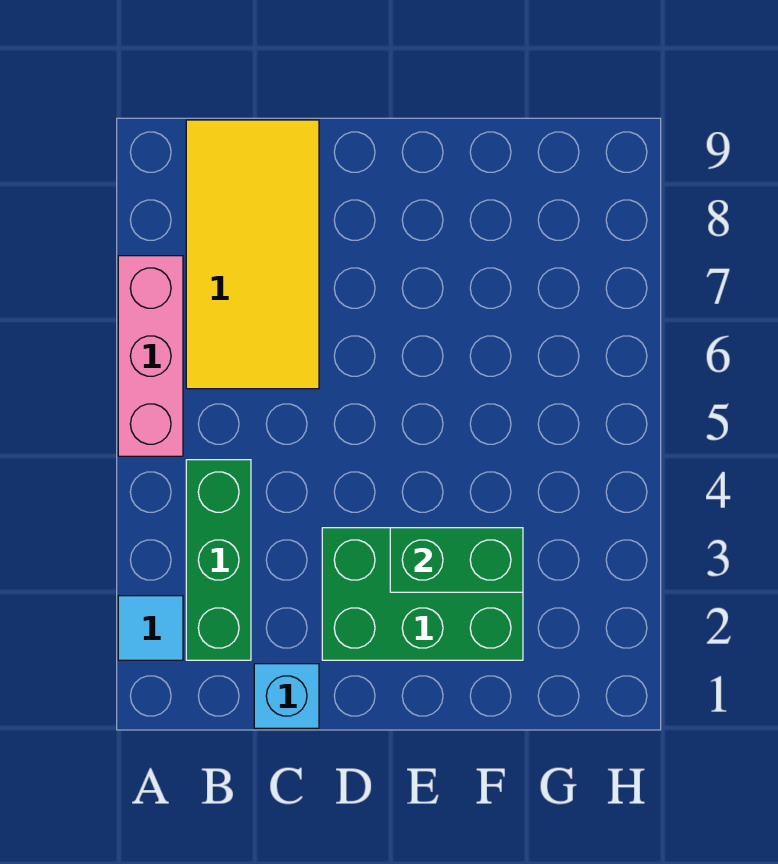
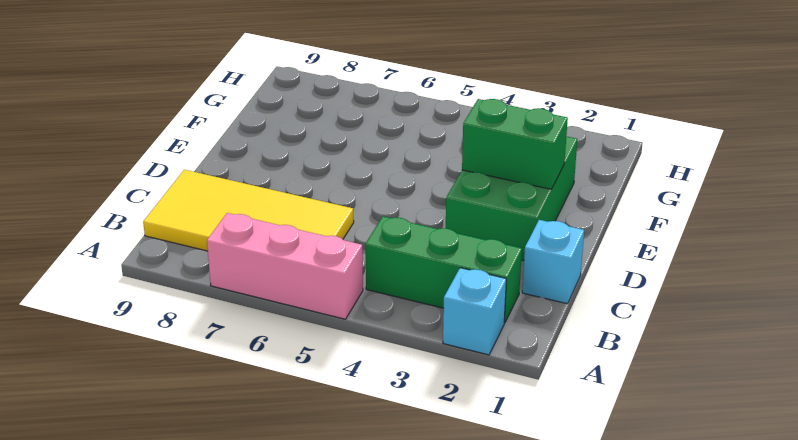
cyan tile A2 level 1 -> cyan brick A2 level 1
green brick E3:F3 level 2 -> green brick E2:E3 level 2

